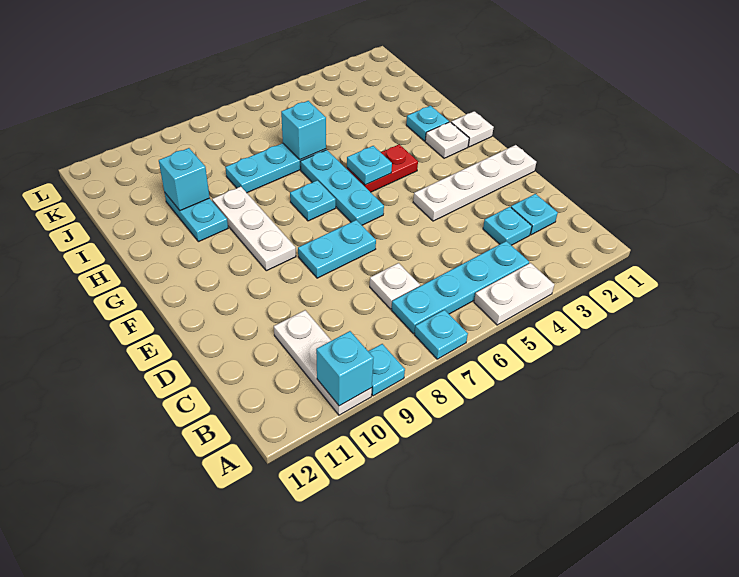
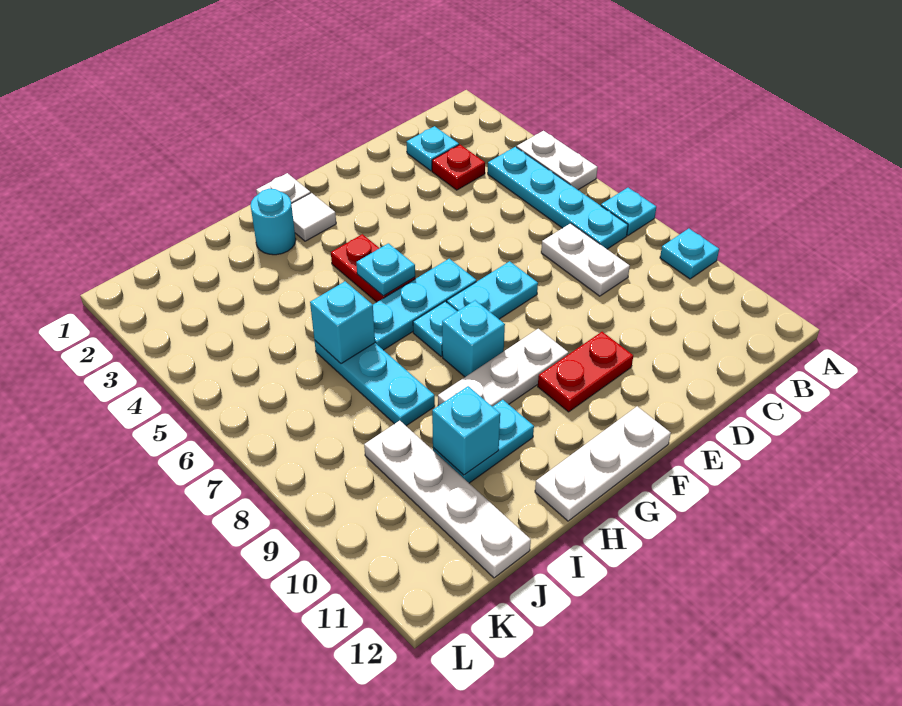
white plate A10:C10 level 1 -> white plate F12:H12 level 1
cyan brick A10 level 2 -> cyan brick G8 level 1
cyan plate C3 level 1 -> red plate C3 level 1
white plate C7 level 1 -> white plate C7:C8 level 1
white plate E1:E4 level 1 -> white plate J9:J12 level 1
cyan plate E7:E8 level 1 -> cyan plate E7:F7 level 1
none -> red plate E10:F10 level 1
white plate G2 level 1 -> white tile G2 level 1
cyan plate H2 level 1 -> cyan round brick H2 level 1

